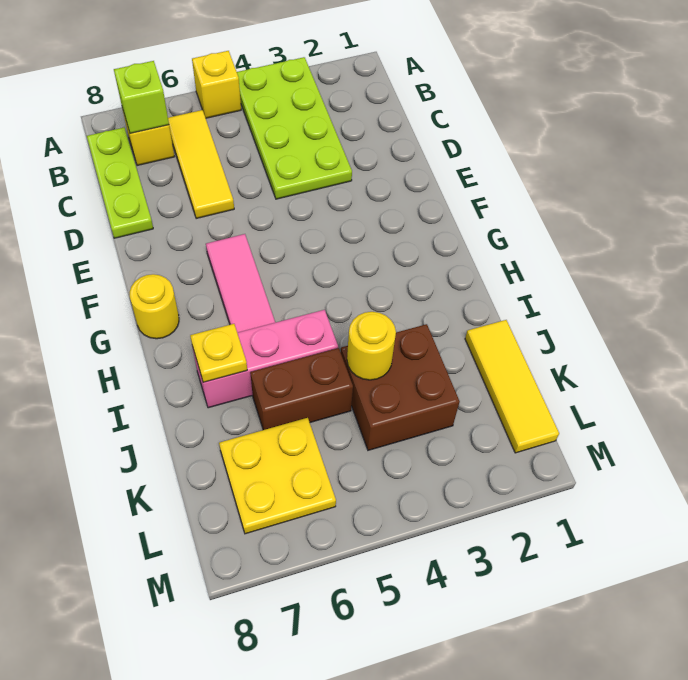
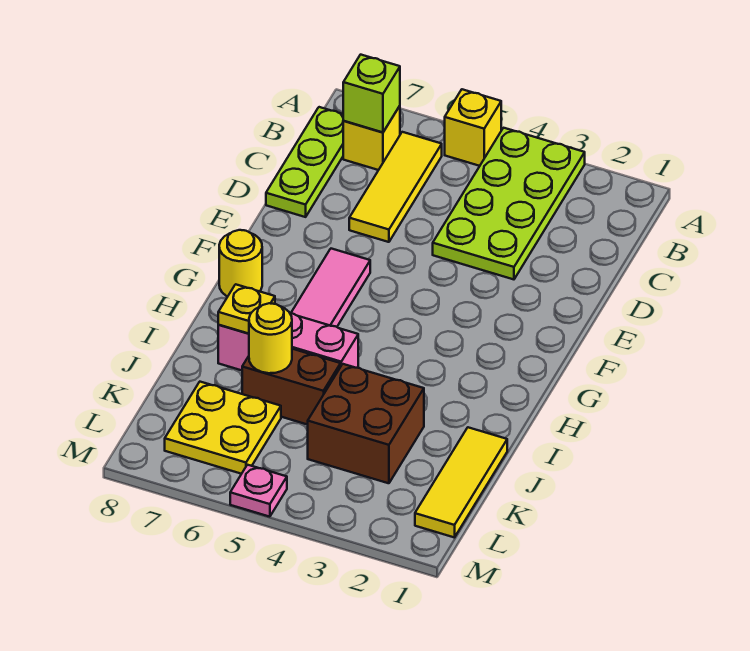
yellow round brick J4 level 2 -> yellow round brick J6 level 2
none -> pink plate M5 level 1

